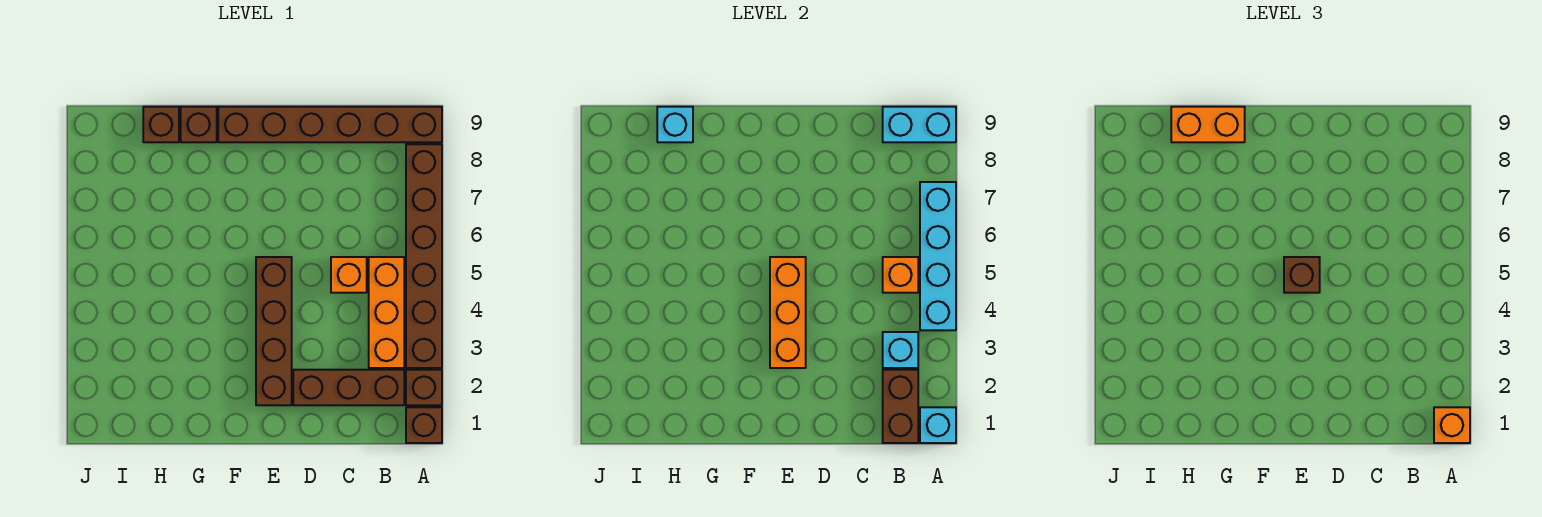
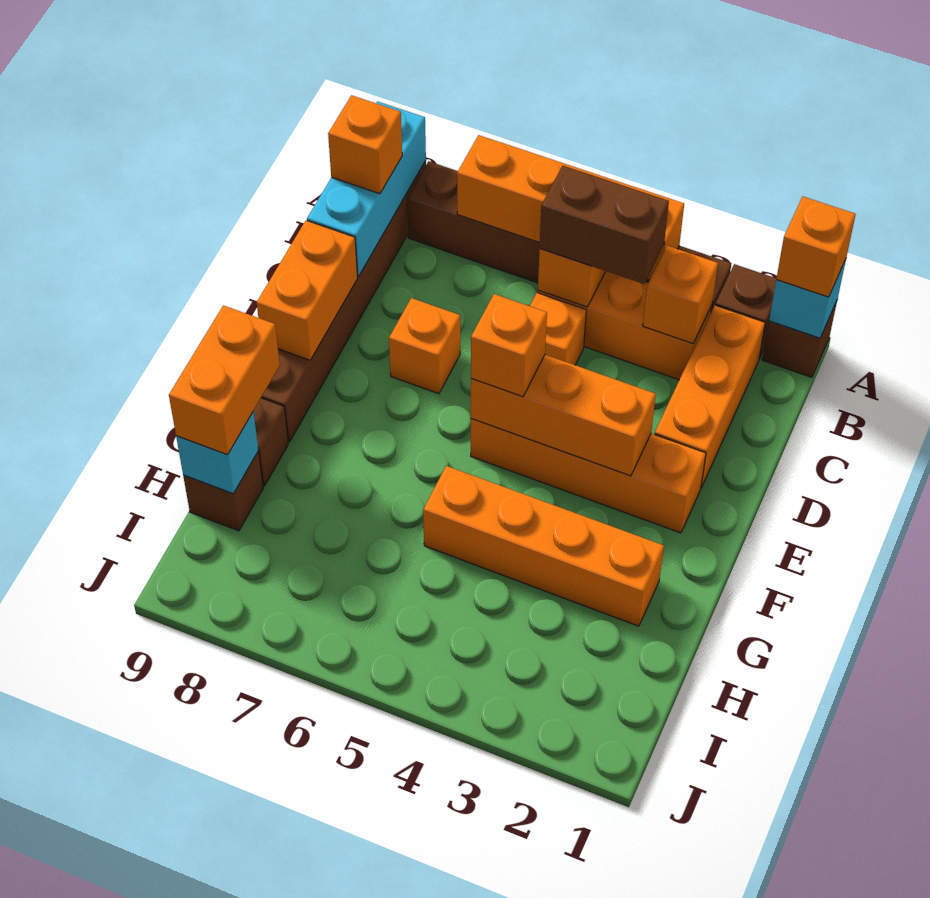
cyan brick A4:A7 level 2 -> orange brick A4:A7 level 2
cyan brick A9:B9 level 2 -> cyan brick A9:C9 level 2
brown brick B1:B2 level 2 -> brown brick B4:B5 level 3
brown brick B2:D2 level 1 -> orange brick B2:D2 level 1
cyan brick B3 level 2 -> orange brick B3 level 2
none -> orange brick B9 level 3
none -> orange brick D7 level 1
none -> orange brick D9:E9 level 2
brown brick E2:E5 level 1 -> orange brick E2:E5 level 1
brown brick E5 level 3 -> orange brick E5 level 3
none -> orange brick G2:G5 level 1

